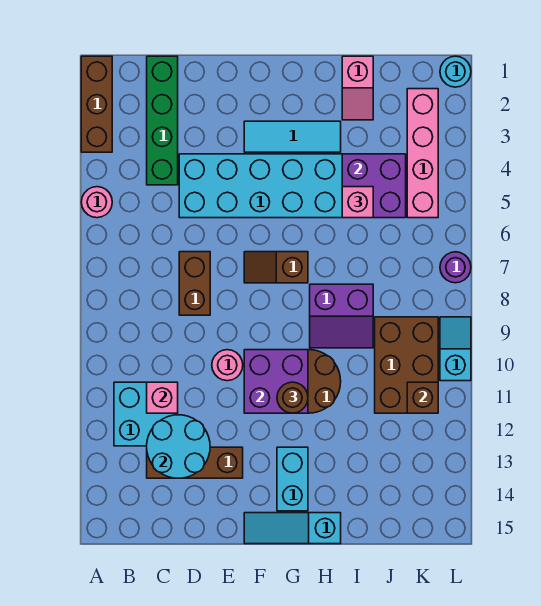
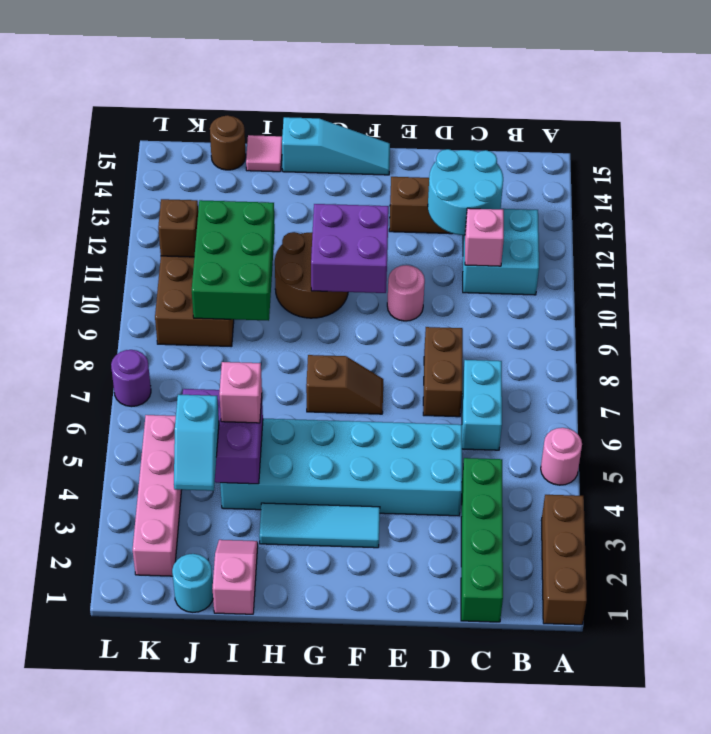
brown round brick G11 level 3 -> brown round brick J15 level 1
cyan brick G13:G14 level 1 -> cyan brick C6:C7 level 1
purple slope H8:I9 level 1 top 8 -> none
none -> green brick I9:J11 level 2
none -> pink tile I15 level 1
cyan round brick L1 level 1 -> cyan round brick J1 level 1
cyan slope L9:L10 level 1 top 10 -> cyan slope J3:J4 level 3 top 4

